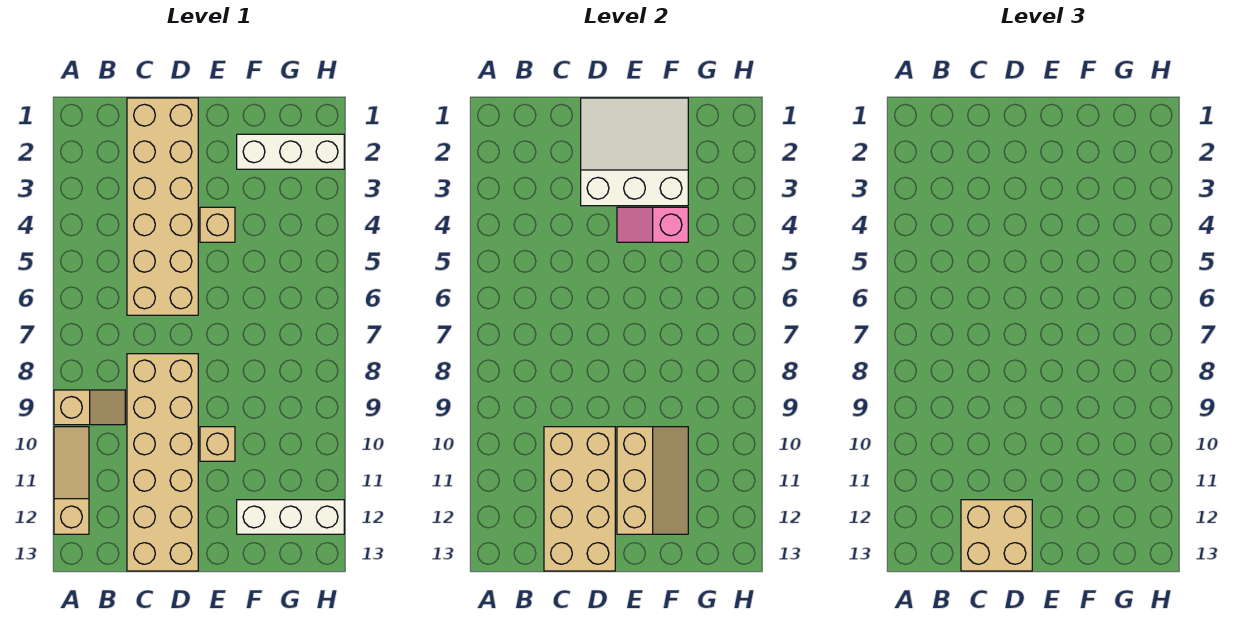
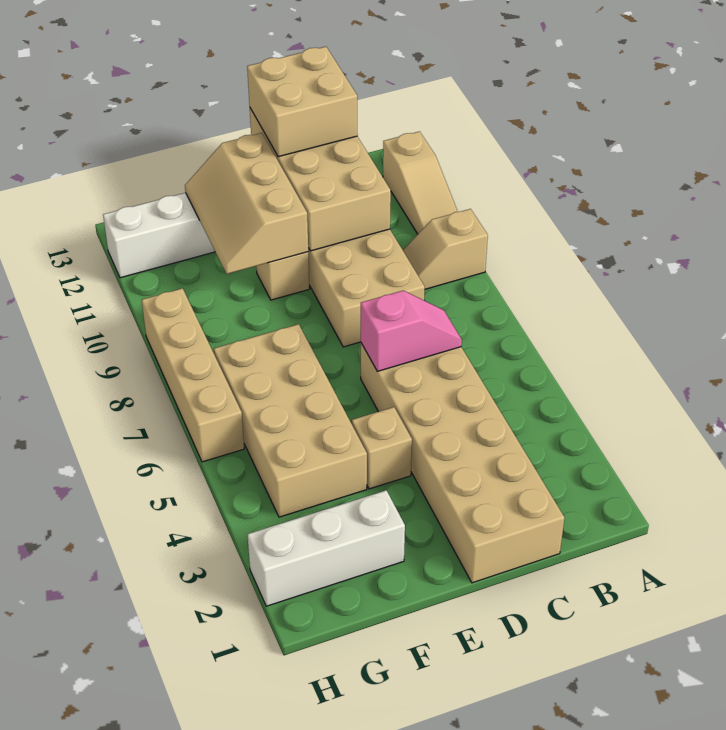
white slope D1:F3 level 2 top 3 -> none
pink slope E4:F4 level 2 top F -> pink slope C6:D6 level 2 top D
none -> tan brick F4:G7 level 1
none -> tan brick H6:H9 level 1

